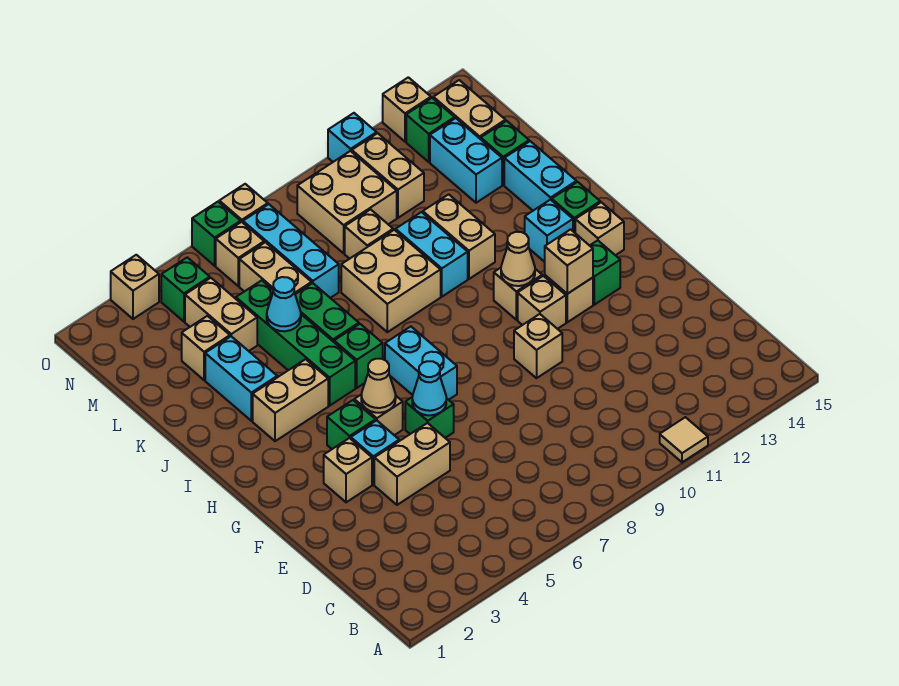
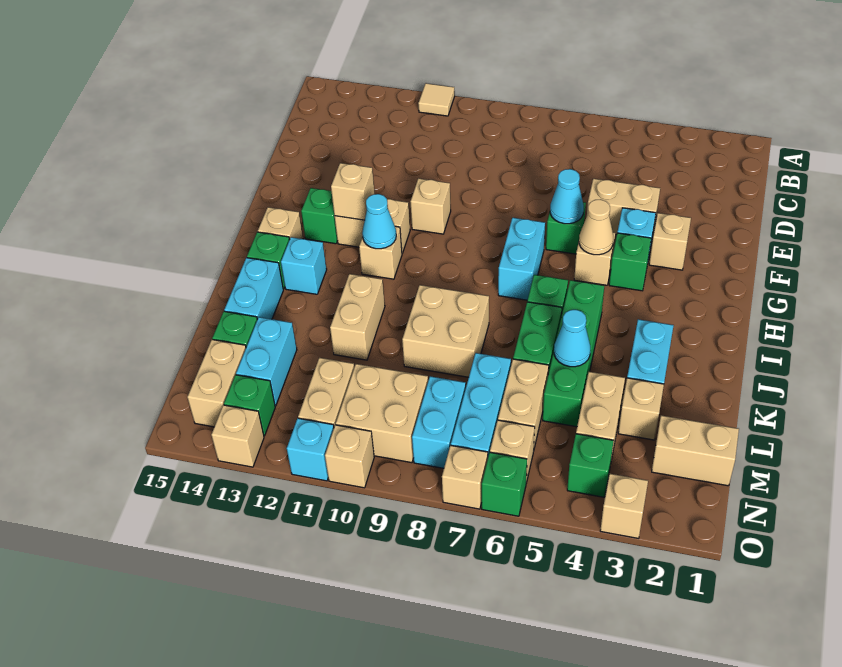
tan cone H11 level 2 -> cyan cone H11 level 2
tan brick I3:I4 level 1 -> tan brick M1:M2 level 1
cyan brick J10:K10 level 1 -> cyan brick M8:N8 level 1
tan brick L9 level 1 -> tan brick O10 level 1

